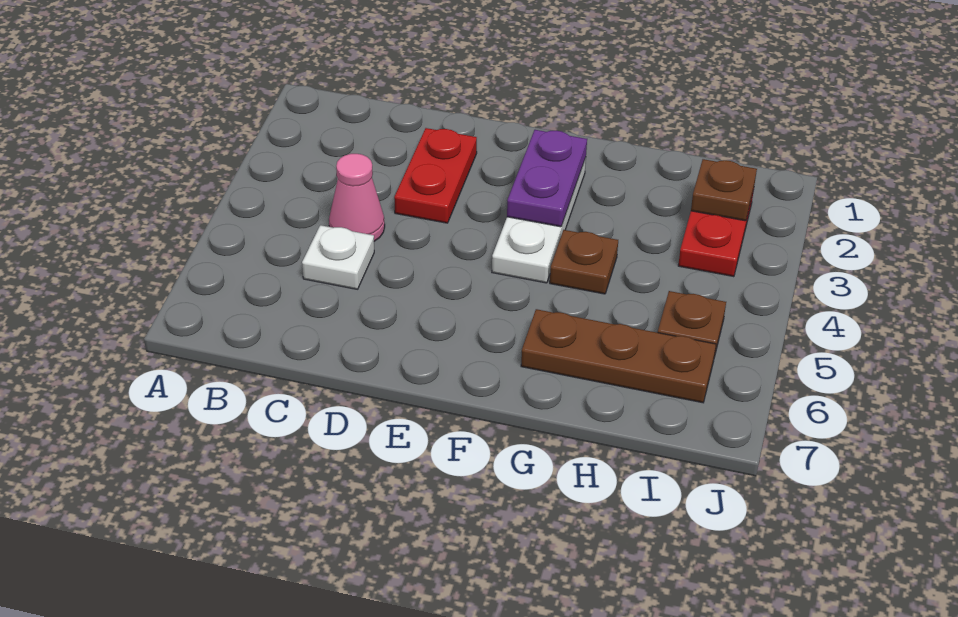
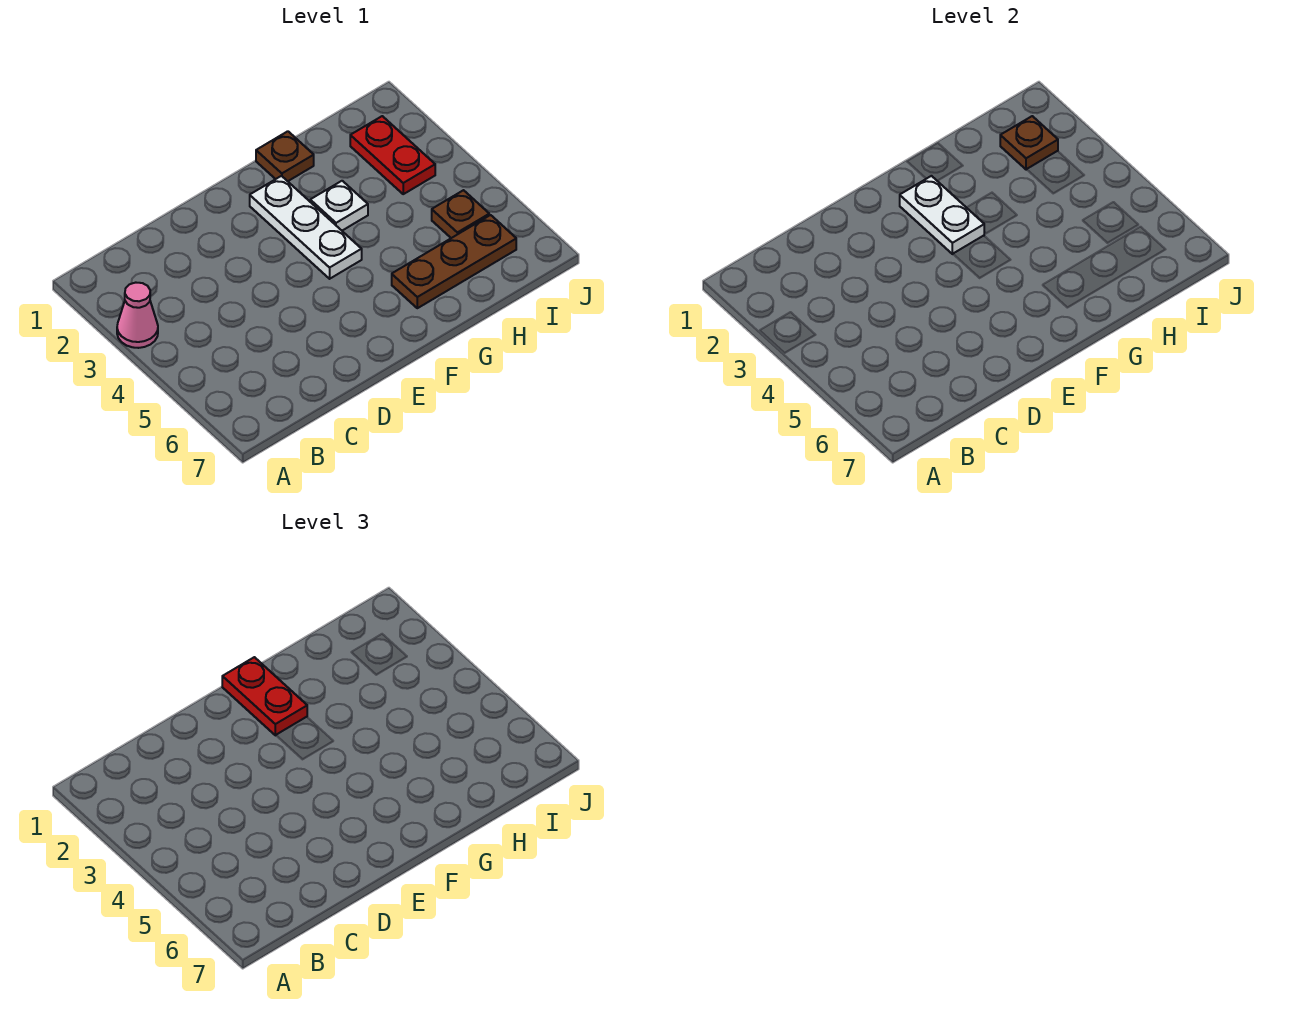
pink cone C4 level 1 -> pink cone A3 level 1
white plate C5 level 1 -> white plate G3 level 1
red plate D2:D3 level 1 -> red plate F1:F2 level 3
purple plate F2:F3 level 2 -> white plate F2:F3 level 2
brown plate G4 level 1 -> brown plate G1 level 1

